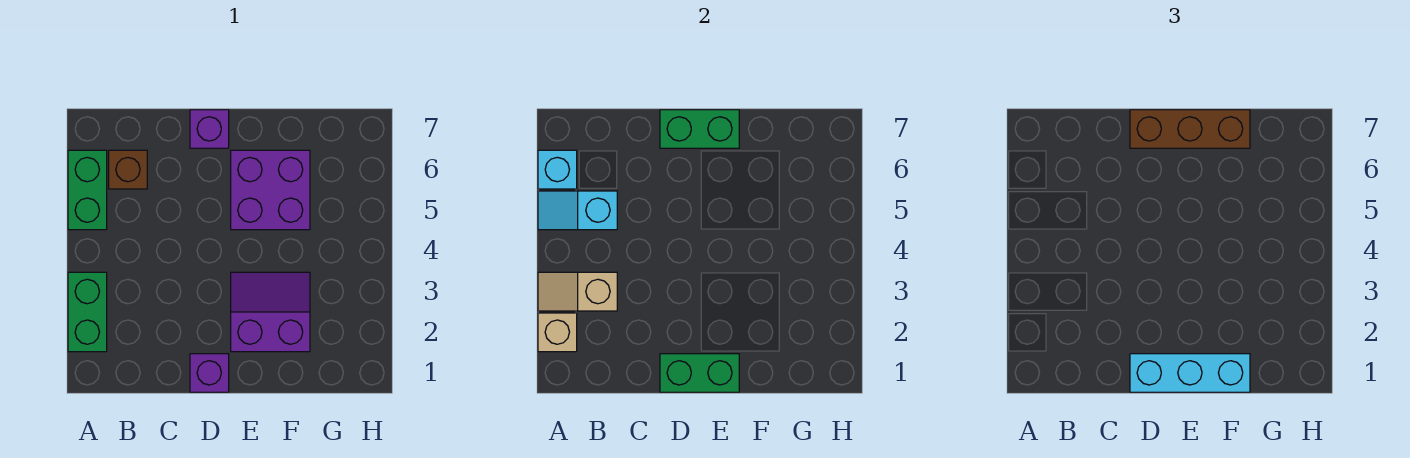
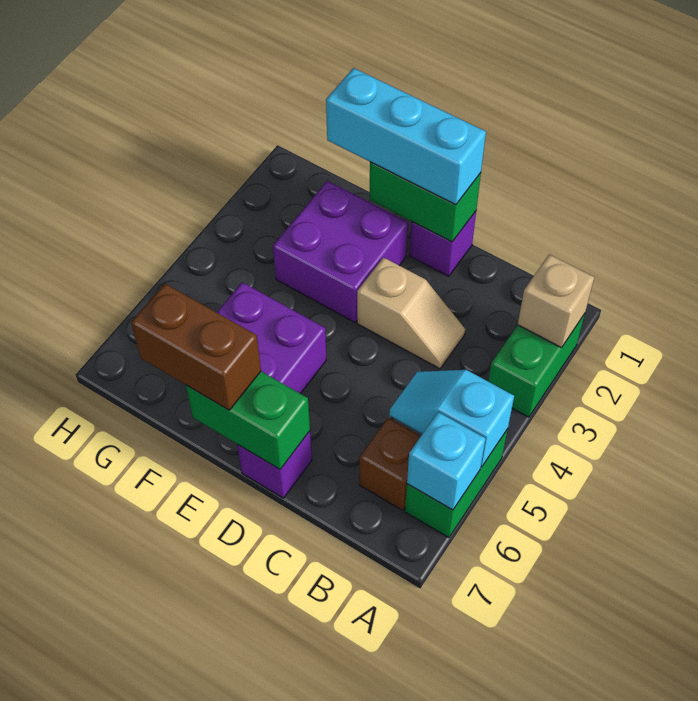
tan slope A3:B3 level 2 top B -> tan slope C3:D3 level 1 top D
cyan slope A5:B5 level 2 top B -> cyan slope A5:B5 level 2 top A
brown brick D7:F7 level 3 -> brown brick E7:F7 level 3
purple slope E2:F3 level 1 top 2 -> purple brick E2:F3 level 1

